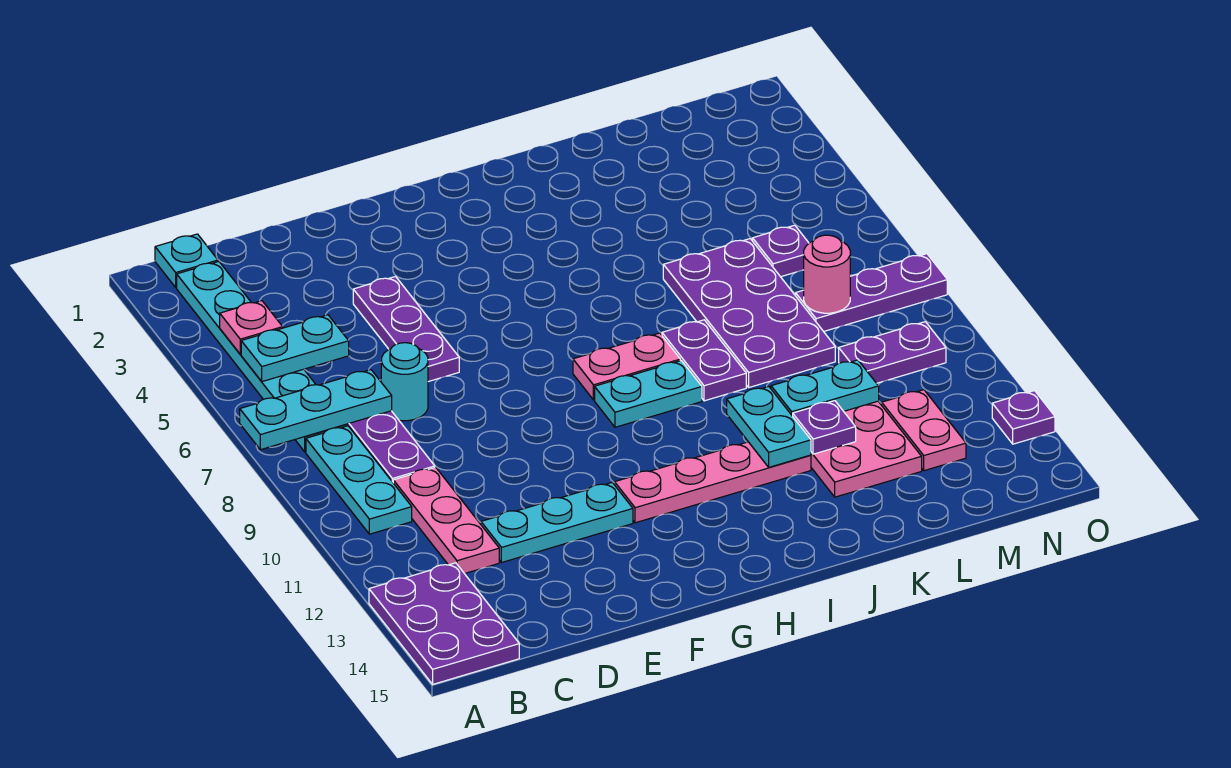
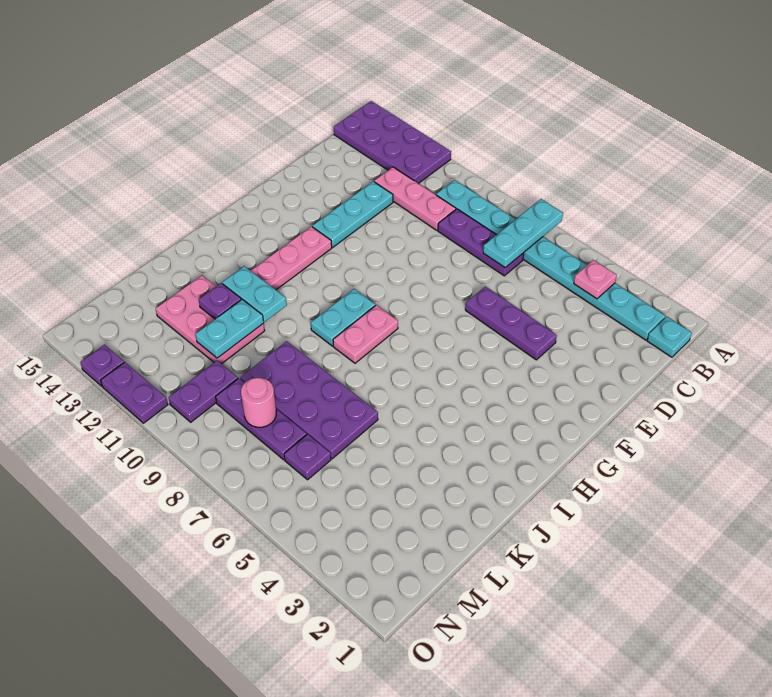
purple plate A13:B15 level 1 -> purple plate A12:B15 level 1
cyan plate B5:C5 level 2 -> none
cyan round brick D7 level 1 -> none
purple plate J8:J9 level 1 -> purple plate O11:O12 level 1
purple plate M8:O8 level 1 -> purple plate M7:M9 level 1
pink plate M12:M13 level 1 -> none

